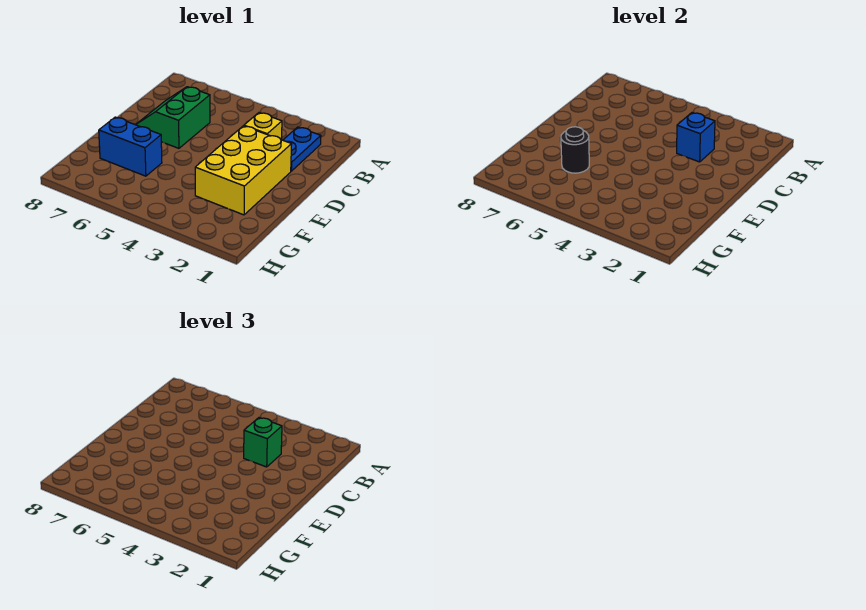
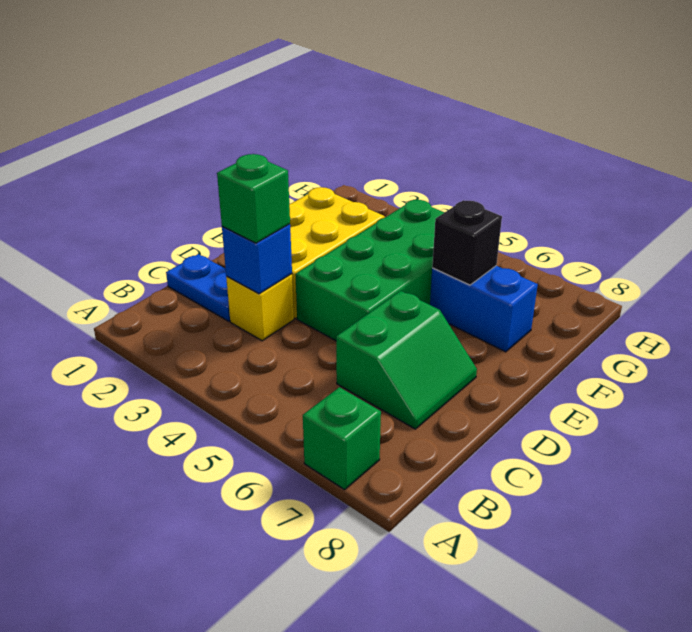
none -> green brick A7 level 1
blue plate B2:C2 level 1 -> blue plate C1:C2 level 1
none -> green brick D4:G5 level 1
black round brick F6 level 2 -> black brick F6 level 2

